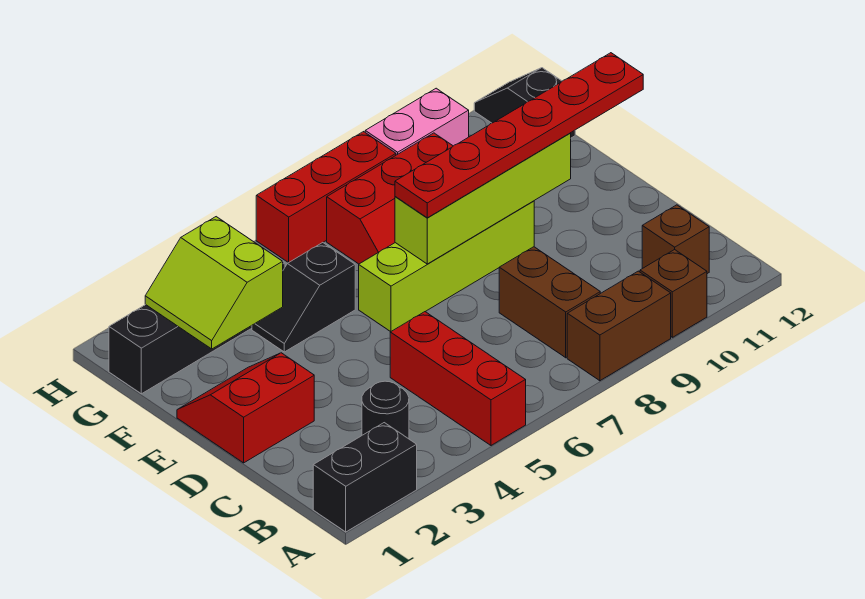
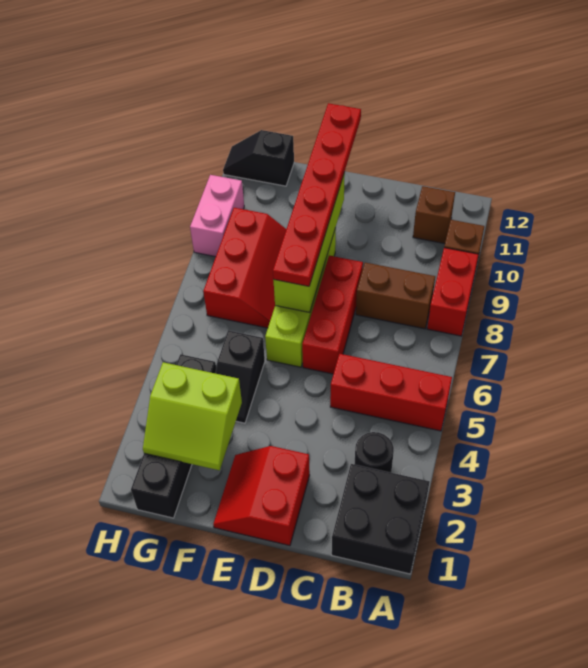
black brick A1:A2 level 1 -> black brick A1:B2 level 1
brown brick A8:A9 level 1 -> red brick A8:A9 level 1
red brick H6:H8 level 1 -> red brick D6:D8 level 1

